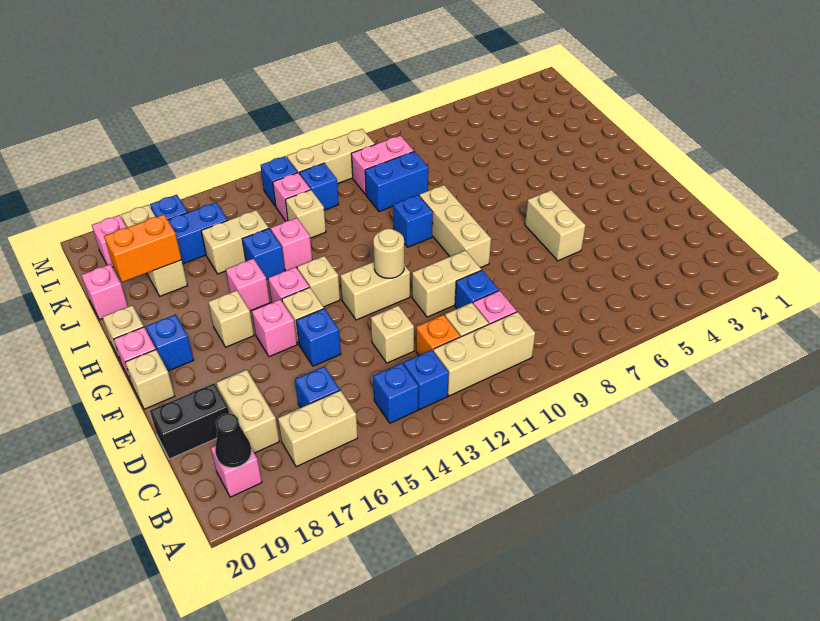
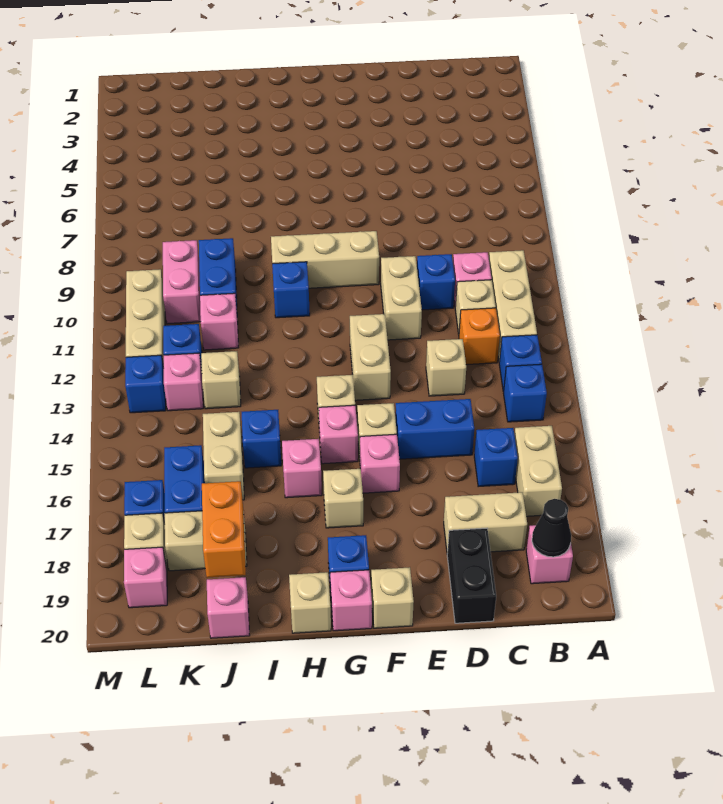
tan brick E6:F6 level 1 -> none
blue brick E15 level 1 -> blue brick D15:E15 level 1
tan round brick F12 level 2 -> none
pink brick I14 level 1 -> pink brick J11 level 1

